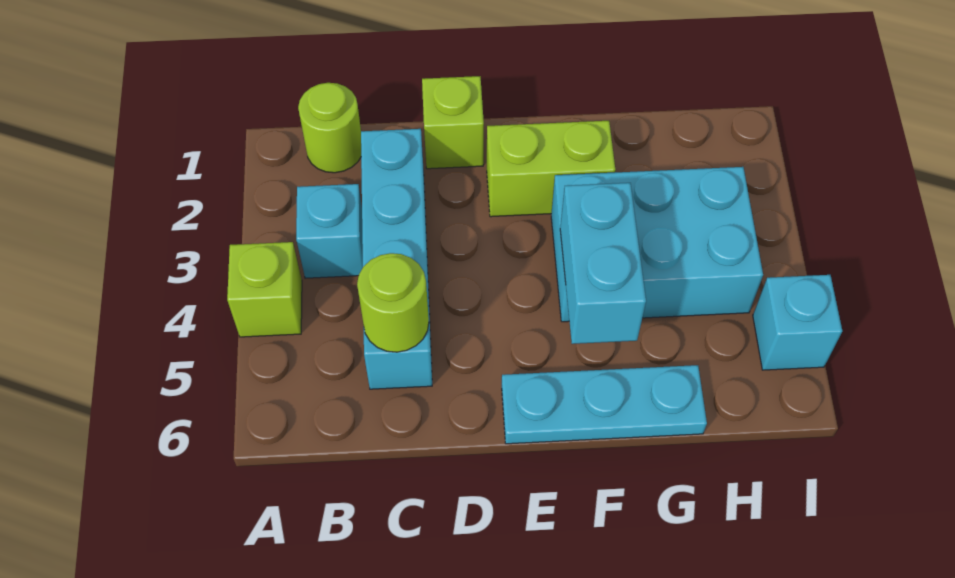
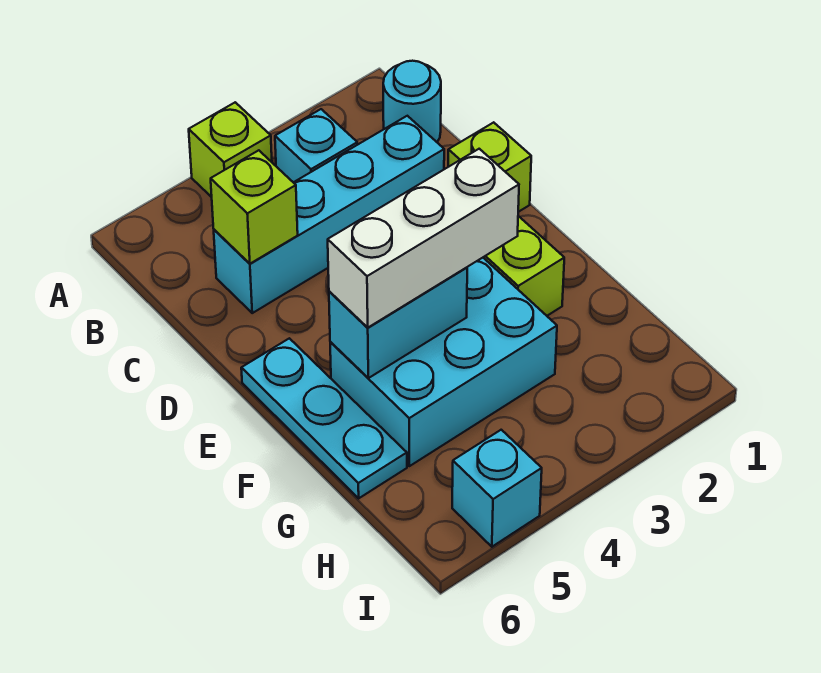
lime round brick B1 level 1 -> cyan round brick B1 level 1
lime round brick C5 level 2 -> lime brick C5 level 2
cyan brick F3:H4 level 1 -> cyan brick F3:G5 level 1
none -> white brick F3:F5 level 3

